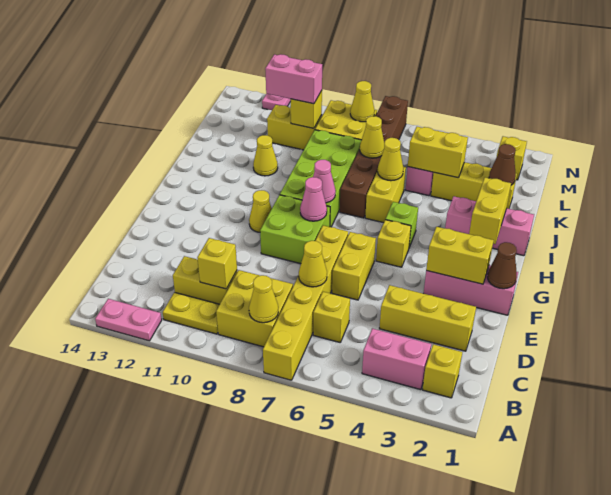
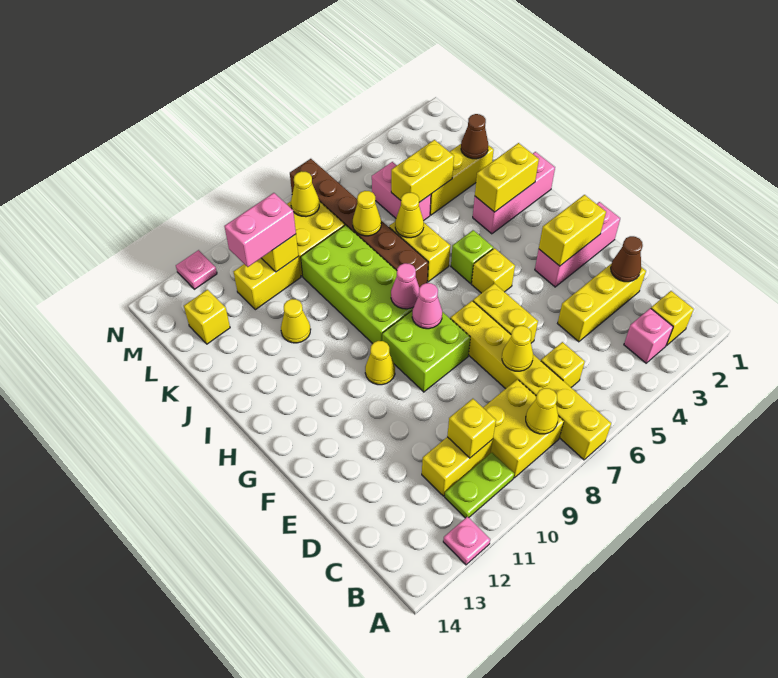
pink plate A12:A13 level 1 -> pink plate A12 level 1
pink brick B3:B4 level 1 -> pink brick B3 level 1
yellow plate B10:B11 level 1 -> lime plate B10:B11 level 1
brown cone F1 level 2 -> brown cone D2 level 2
yellow brick H2:I2 level 2 -> yellow brick I2:I3 level 2
yellow brick M2 level 1 -> yellow brick L13 level 1

